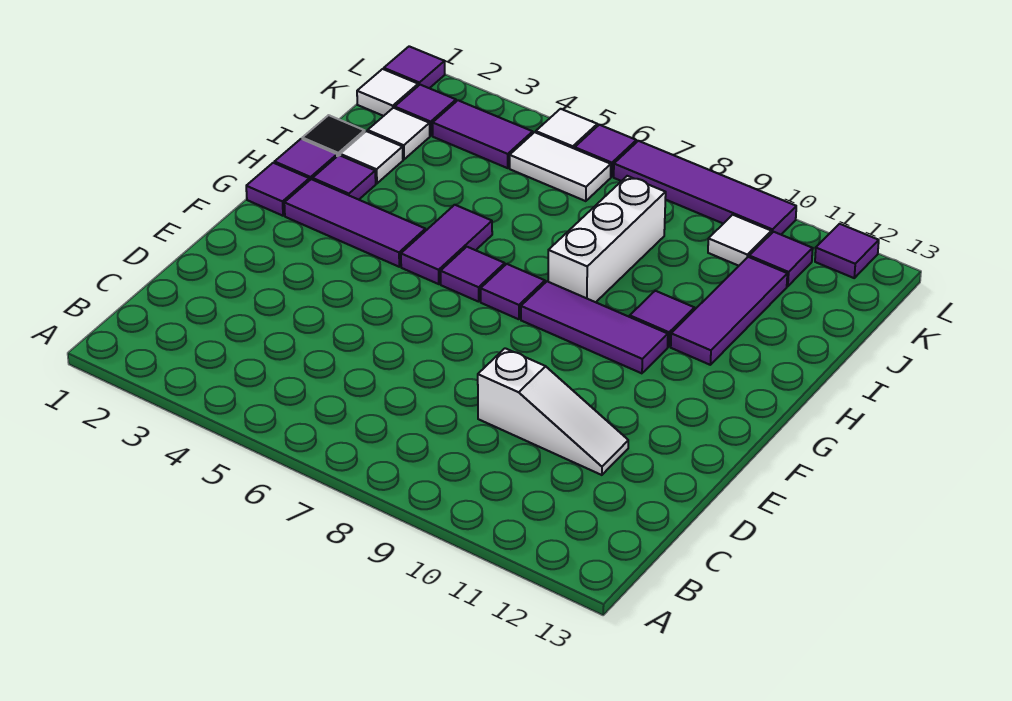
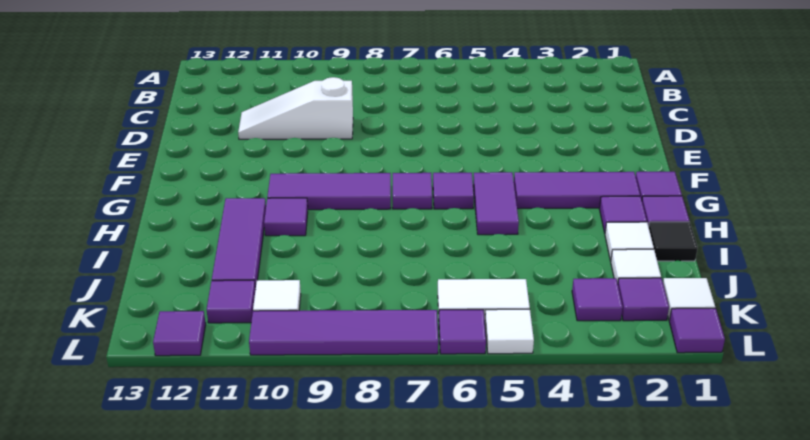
white brick H8:J8 level 1 -> none
purple tile K3:K4 level 1 -> purple tile K3 level 1

